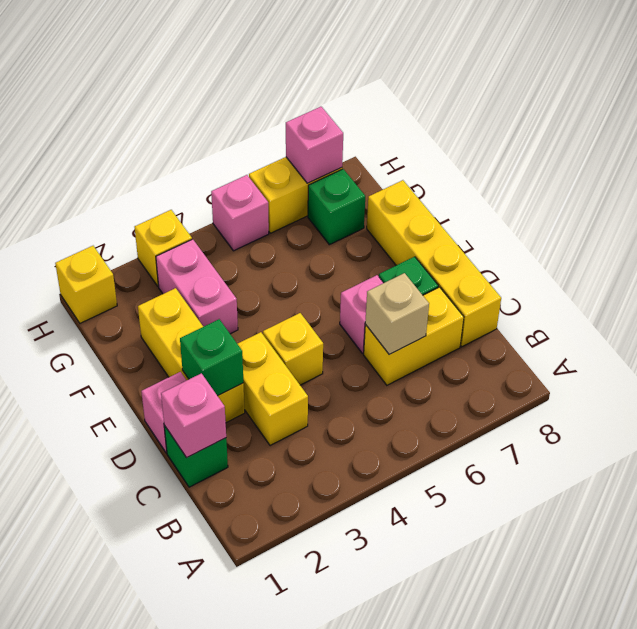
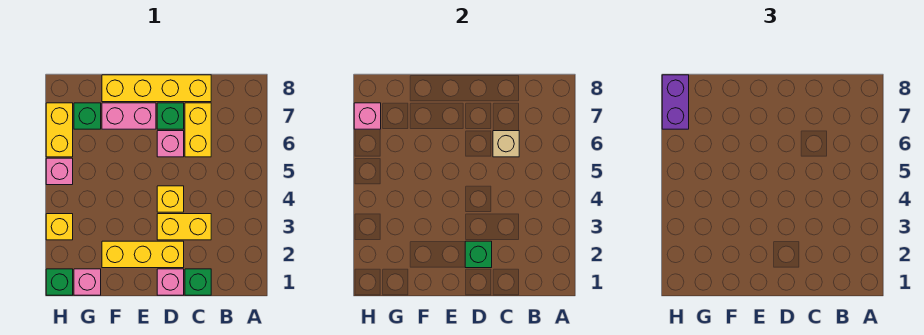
pink brick C1 level 2 -> pink brick G1 level 1
pink brick F3:G3 level 1 -> pink brick E7:F7 level 1
yellow brick H1 level 1 -> green brick H1 level 1
none -> purple brick H7:H8 level 3

